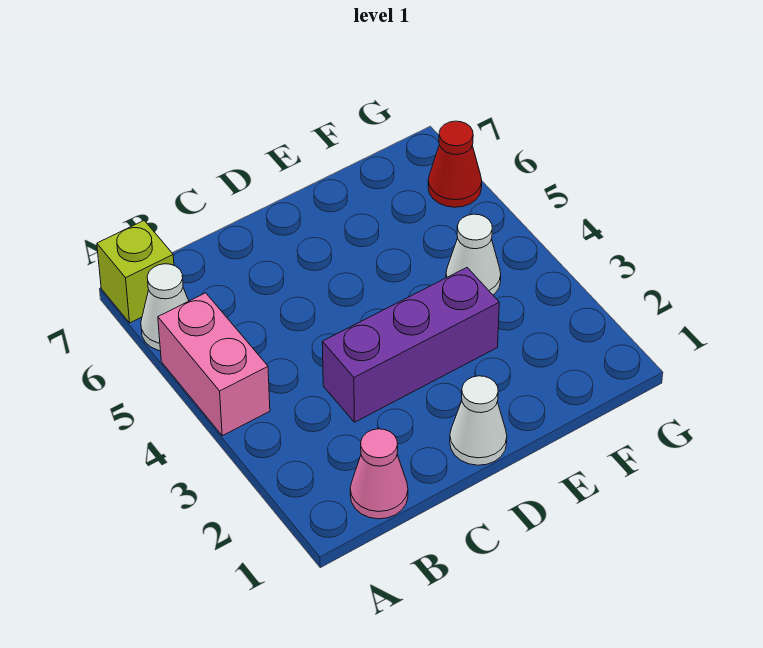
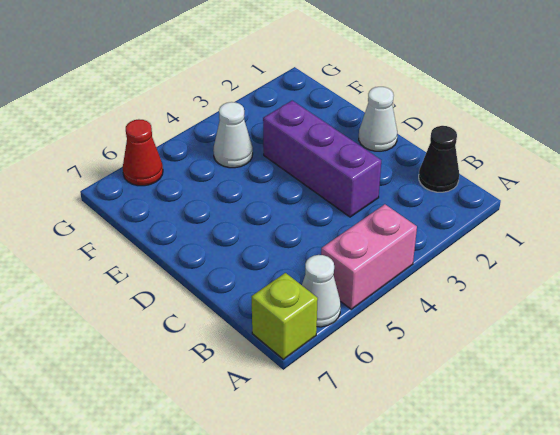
pink cone B1 level 1 -> black cone B1 level 1

